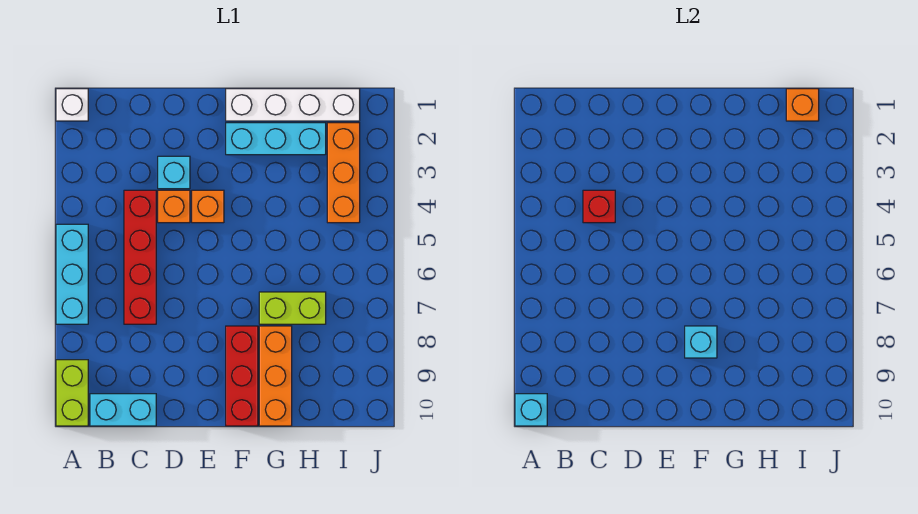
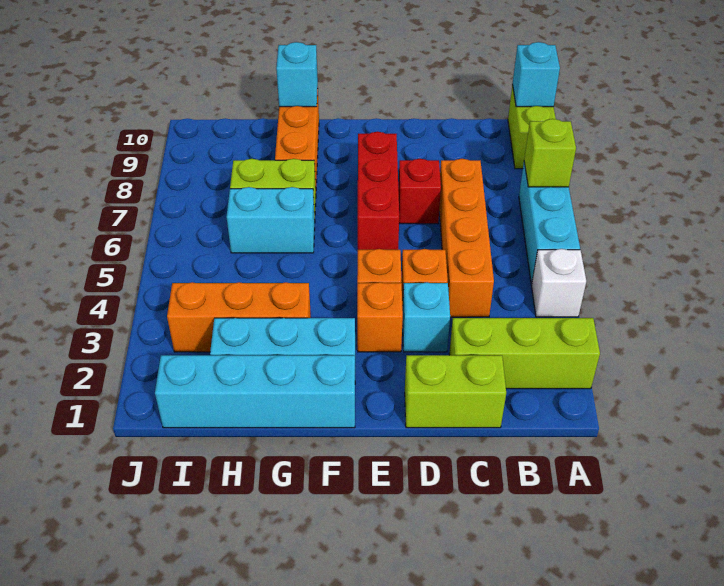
white brick A1 level 1 -> white brick A4 level 1
none -> lime brick A2:C2 level 1
none -> lime brick A7 level 2
cyan brick B10:C10 level 1 -> cyan brick G6:H6 level 1
none -> lime brick C1:D1 level 1
red brick C4:C7 level 1 -> orange brick C4:C7 level 1
red brick C4 level 2 -> red brick D7 level 1
white brick F1:I1 level 1 -> cyan brick F1:I1 level 1
red brick F8:F10 level 1 -> red brick E6:E8 level 1
cyan brick F8 level 2 -> cyan brick G10 level 2
orange brick I1 level 2 -> orange brick E3 level 1
orange brick I2:I4 level 1 -> orange brick G3:I3 level 1

